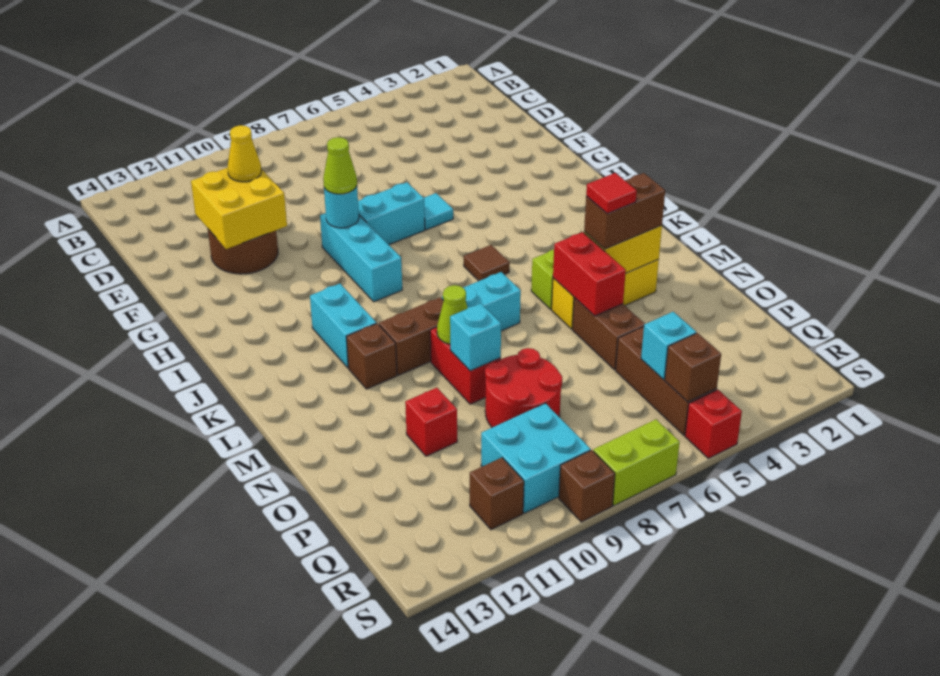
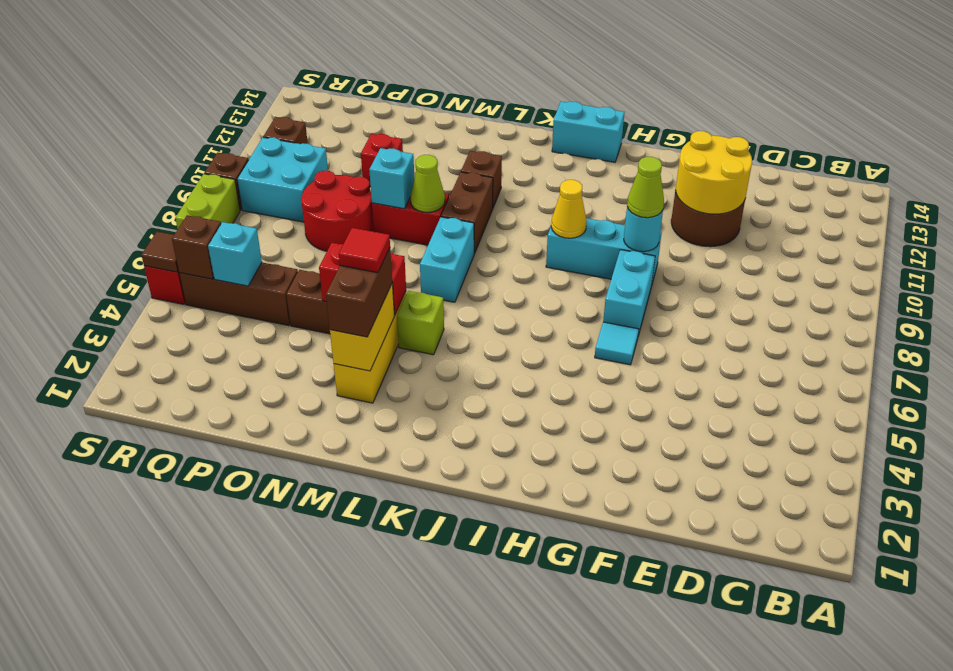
yellow brick E11:F12 level 2 -> yellow round brick E11:F12 level 2
yellow cone E11 level 3 -> yellow cone I9 level 2
brown tile J6 level 1 -> brown tile S5 level 2
cyan brick J11:K11 level 1 -> cyan brick I14:J14 level 1

